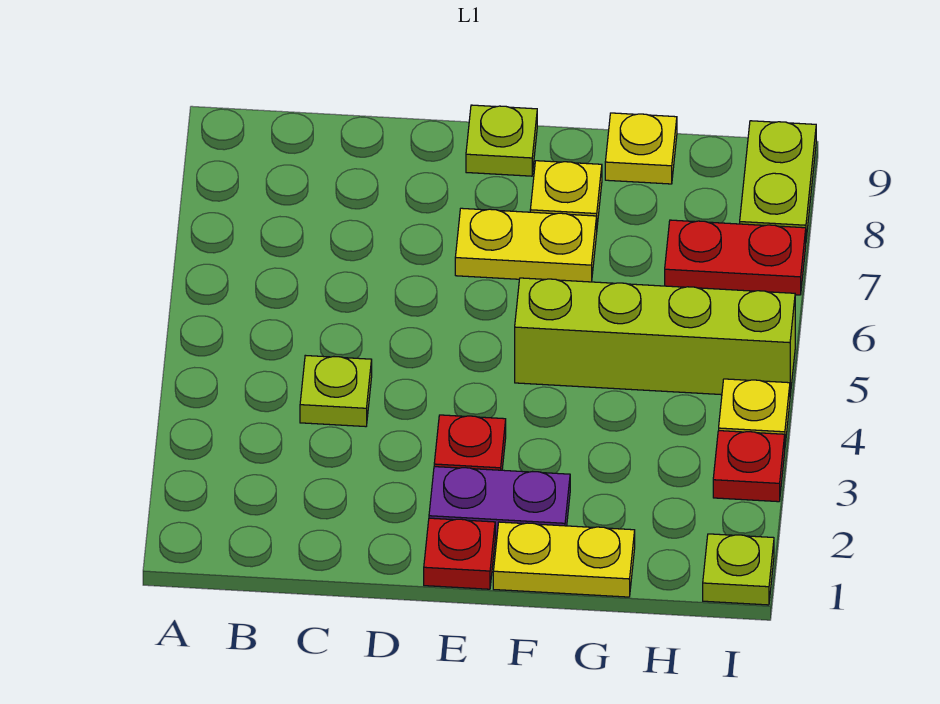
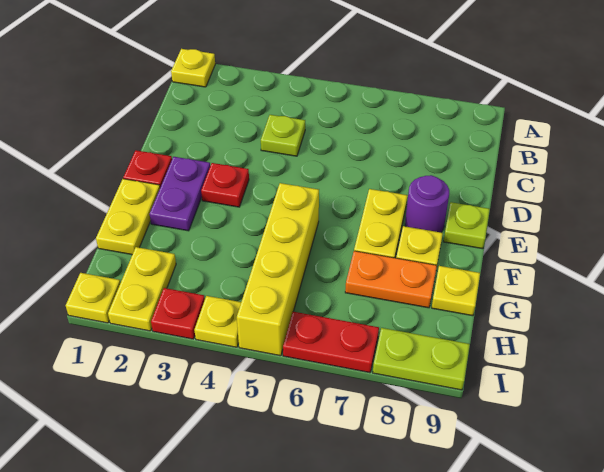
none -> yellow plate A1 level 1
none -> purple round brick E8 level 1
lime brick F5:I5 level 1 -> yellow brick F5:I5 level 1
none -> orange plate G7:G8 level 1
none -> yellow plate H2:I2 level 1
red plate H7:I7 level 1 -> red plate I6:I7 level 1
lime plate I1 level 1 -> yellow plate I1 level 1

